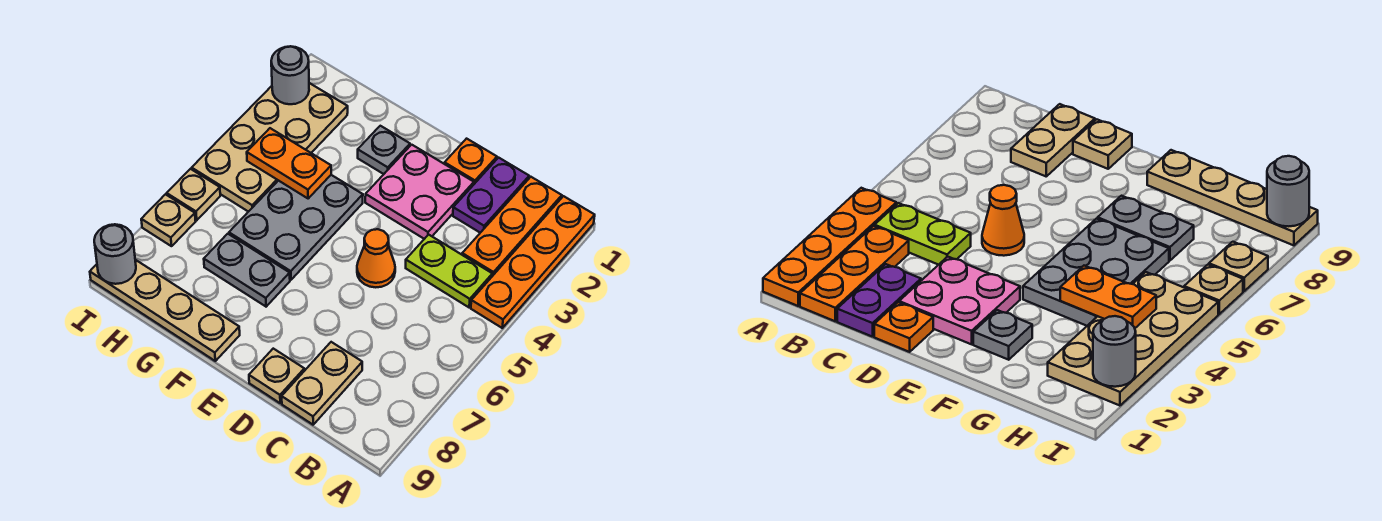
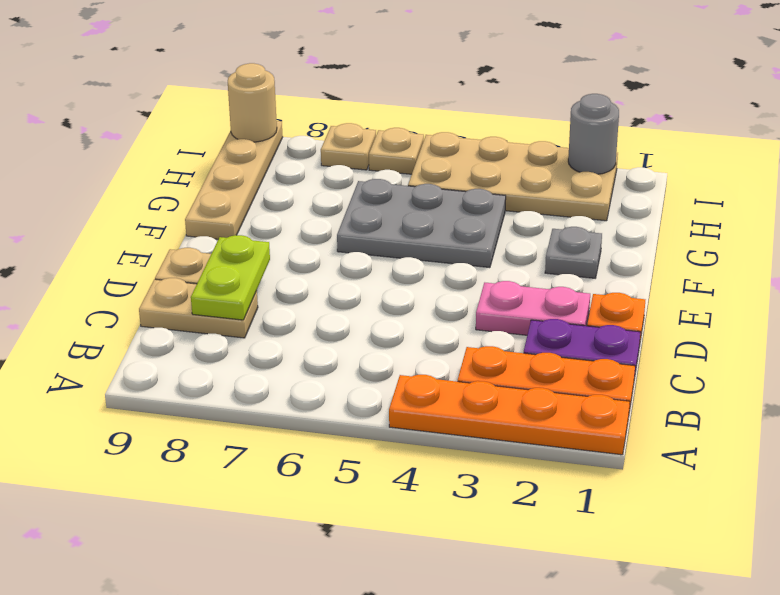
lime plate B4:C4 level 1 -> lime plate C8:D8 level 2
pink plate D2:E3 level 1 -> pink plate D2:D3 level 1
orange cone D5 level 1 -> none
grey plate F7:G7 level 1 -> none
orange plate G4:H4 level 2 -> none
grey round brick I9 level 2 -> tan round brick I9 level 2

